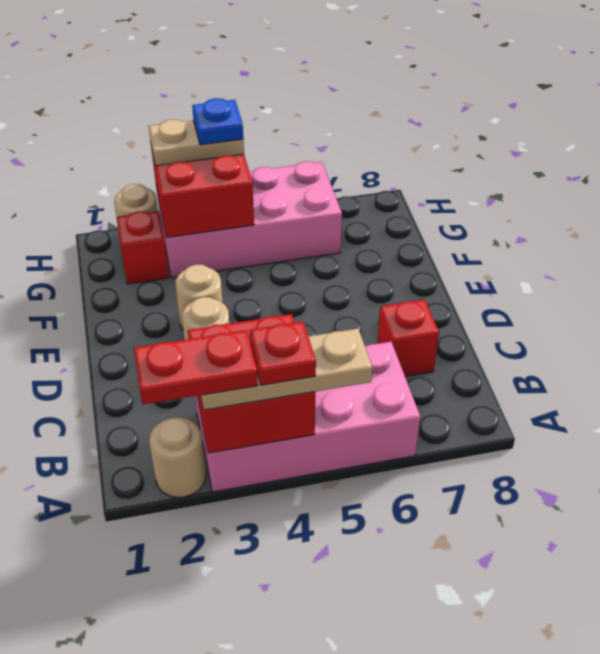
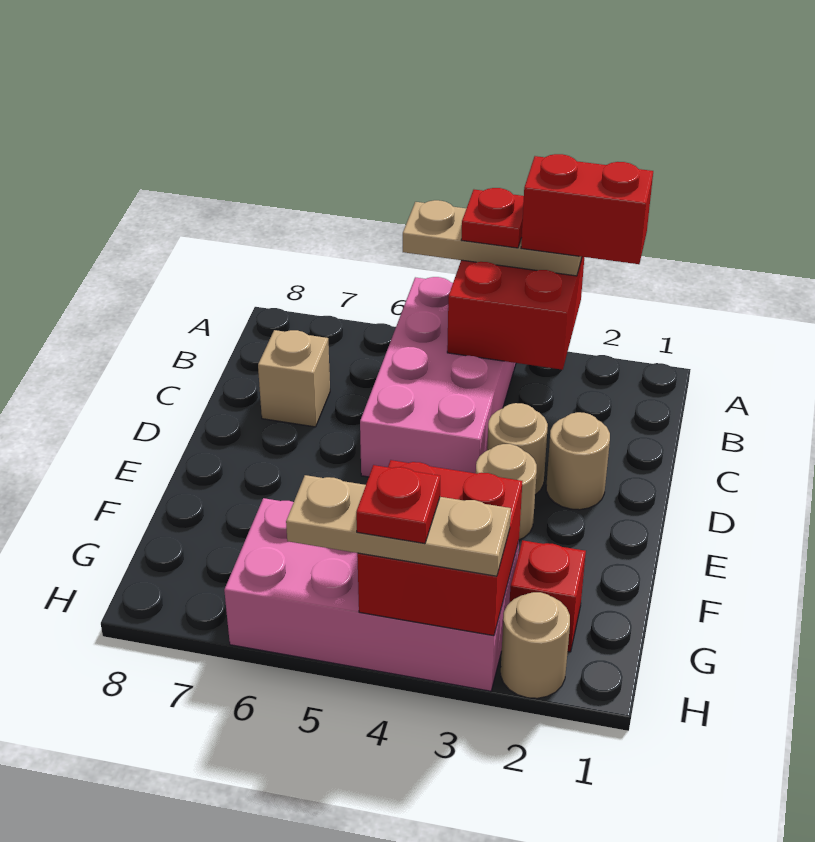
tan round brick A2 level 1 -> tan round brick D2 level 1
red plate A2:A3 level 4 -> red brick A2:A3 level 4
pink brick A3:B6 level 1 -> pink brick A4:D5 level 1
red brick C7 level 1 -> tan brick C7 level 1
tan plate H3:H4 level 3 -> tan plate H3:H5 level 3
blue plate H4 level 4 -> red plate H4 level 4

